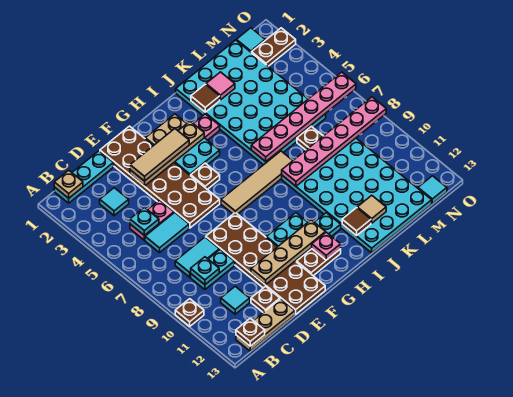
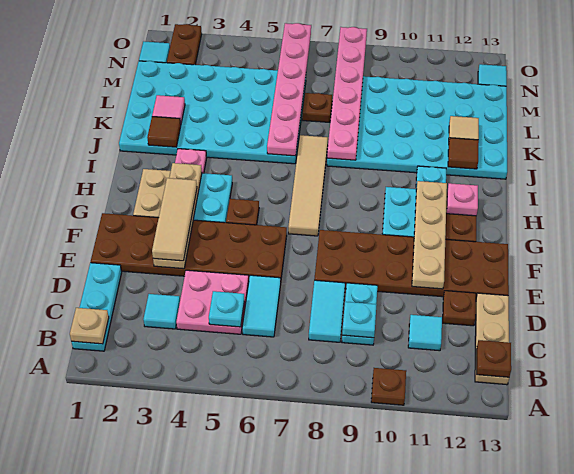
pink plate C5:D5 level 1 -> pink plate C4:D5 level 1

